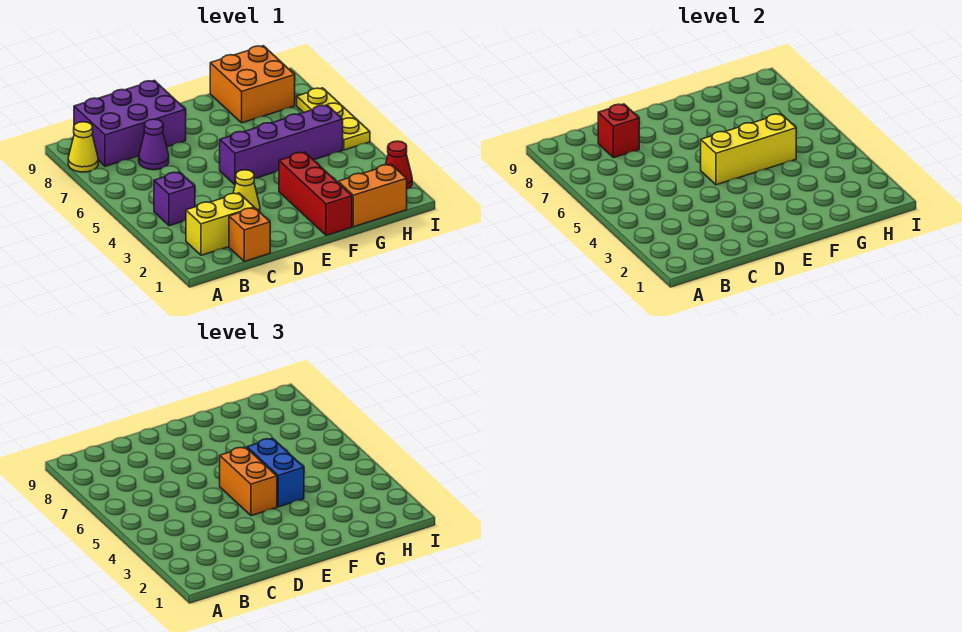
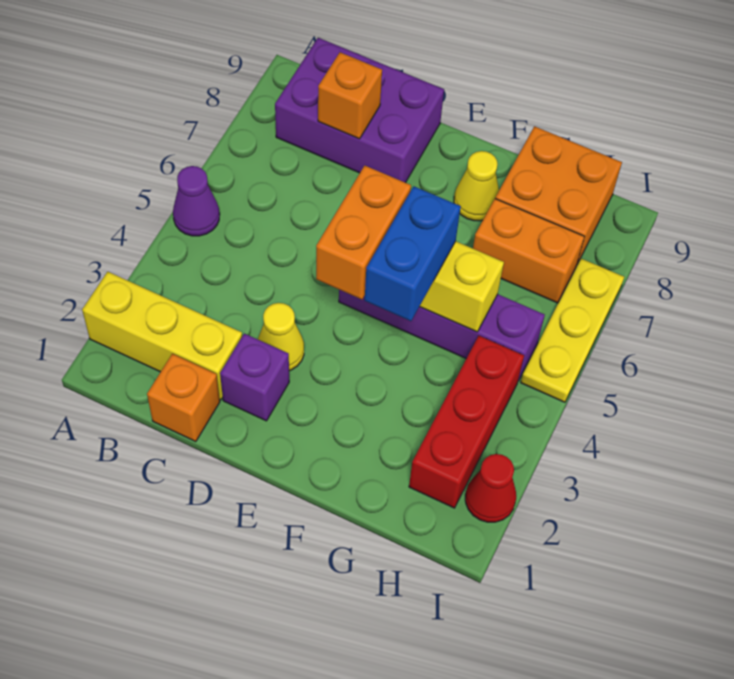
yellow cone A8 level 1 -> yellow cone F8 level 1
yellow brick B2:C2 level 1 -> yellow brick A2:C2 level 1
purple brick B4 level 1 -> purple brick D2 level 1
purple cone C7 level 1 -> purple cone A5 level 1
red brick C8 level 2 -> orange brick C8 level 2
red brick F1:F3 level 1 -> red brick H2:H4 level 1
orange brick G1:H1 level 1 -> orange brick G7:H7 level 1

